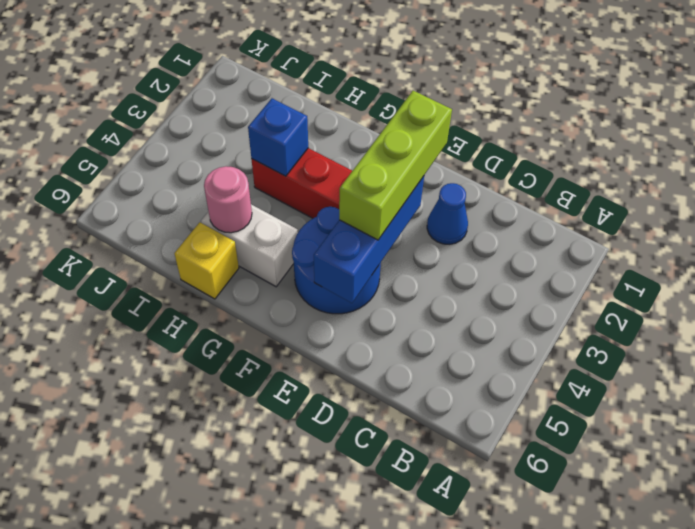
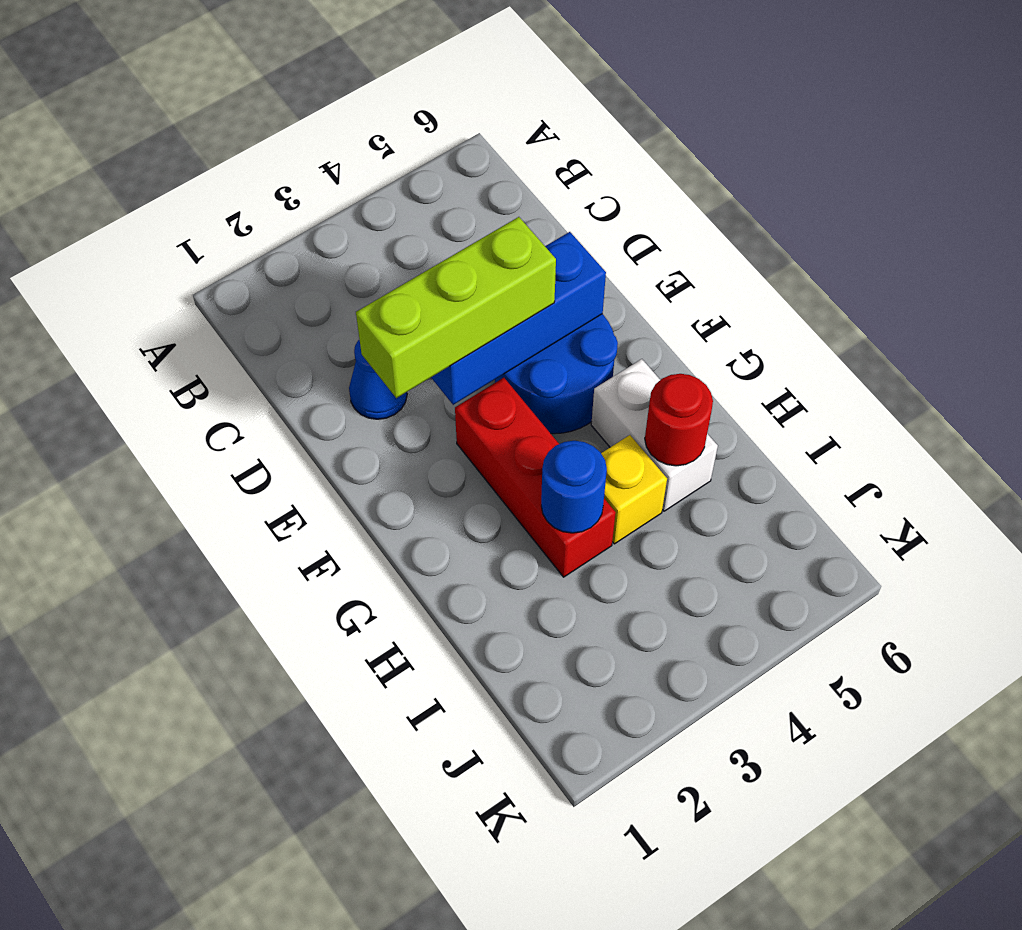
blue brick H3 level 2 -> blue round brick H3 level 2
pink round brick H5 level 2 -> red round brick H5 level 2
yellow brick H6 level 1 -> yellow brick H4 level 1

